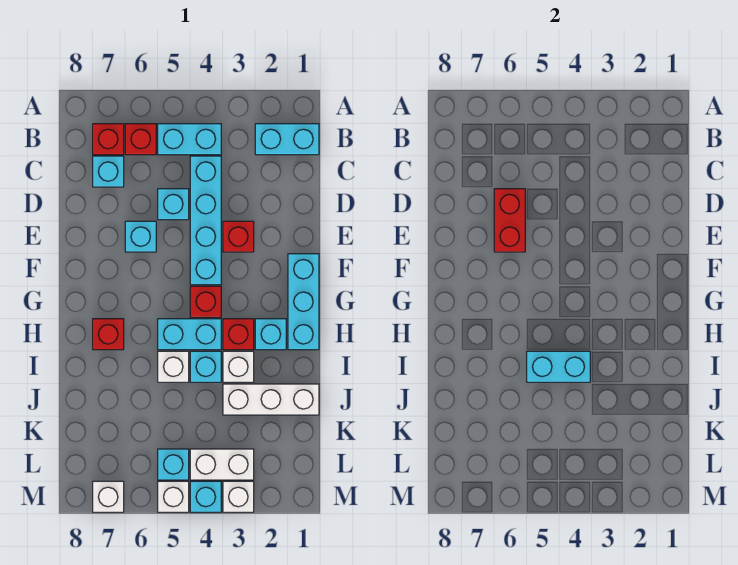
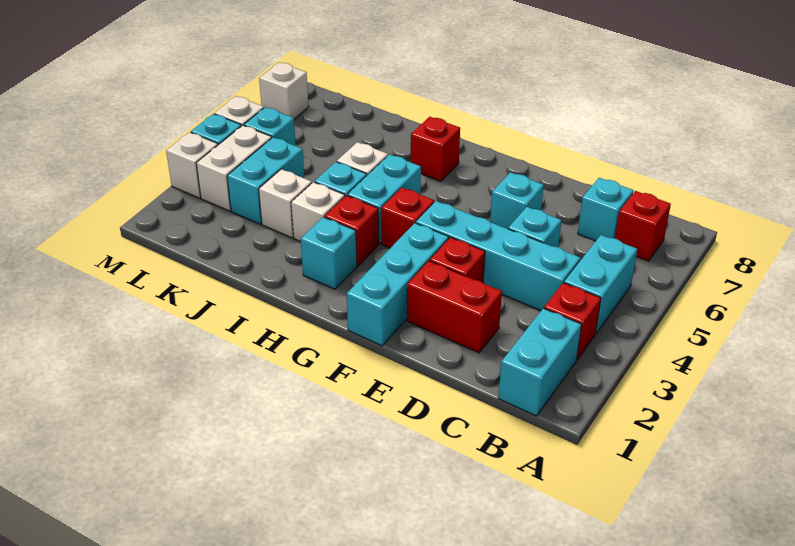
red brick B6 level 1 -> red brick B3 level 1
red brick D6:E6 level 2 -> red brick D2:E2 level 1
cyan brick F1:H1 level 1 -> cyan brick F1:F3 level 1
cyan brick I4:I5 level 2 -> cyan brick K3:K4 level 1
white brick J1:J3 level 1 -> white brick J3 level 1

